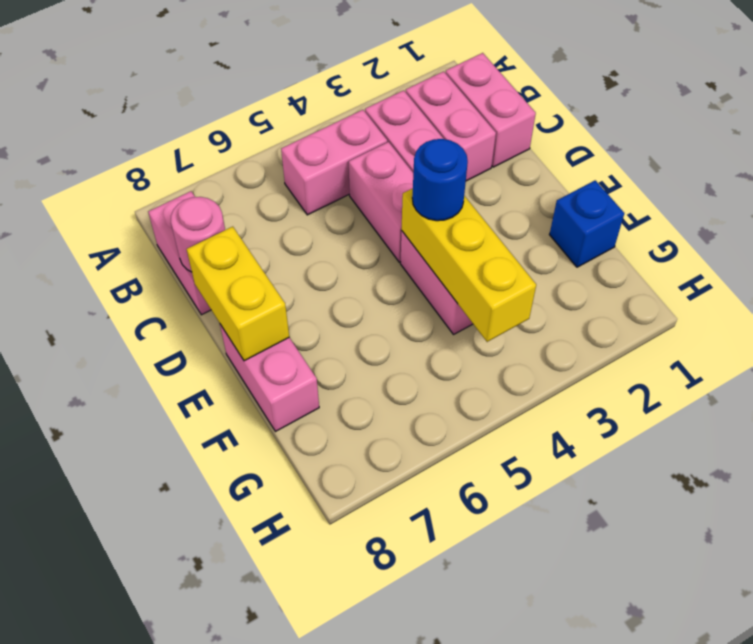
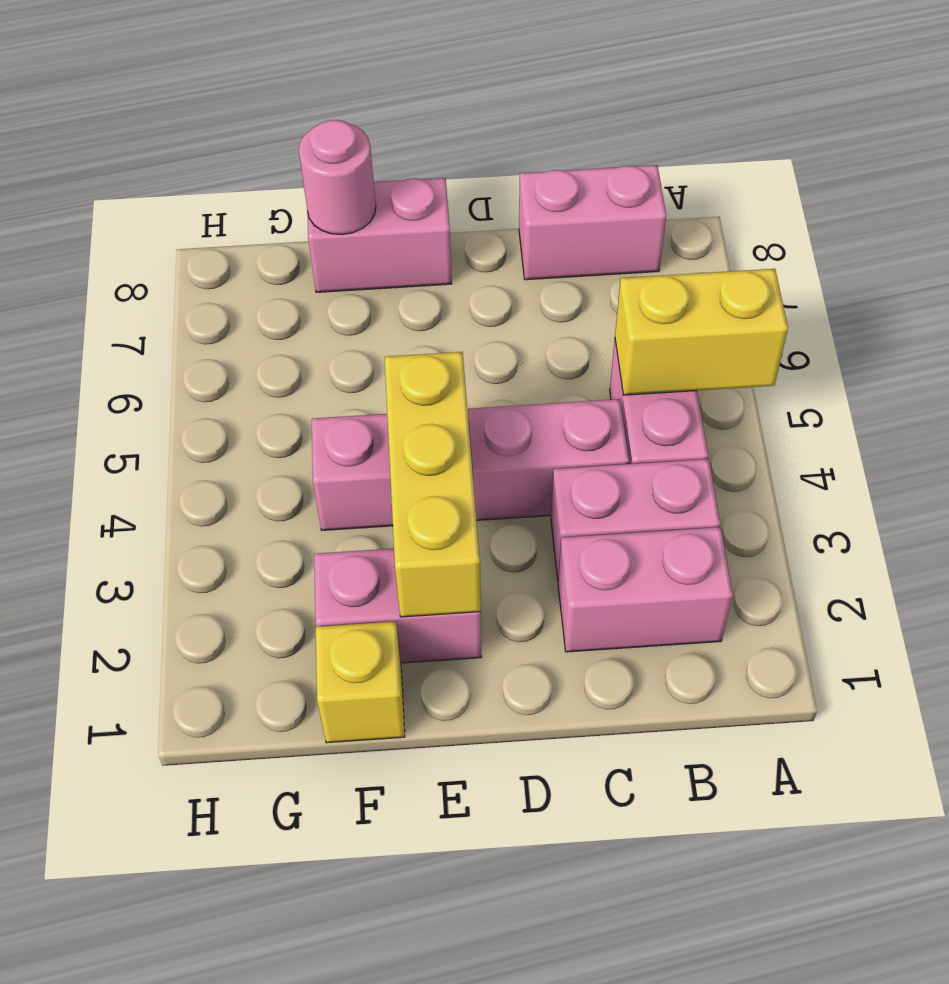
pink brick B1:C1 level 1 -> pink brick E2:F2 level 1
pink round brick C8 level 2 -> pink round brick F8 level 2
yellow brick D8:E8 level 2 -> yellow brick A5:B5 level 2
yellow brick E4:G4 level 2 -> yellow brick E2:E4 level 2
blue round brick E4 level 3 -> none
blue brick F1 level 1 -> yellow brick F1 level 1

